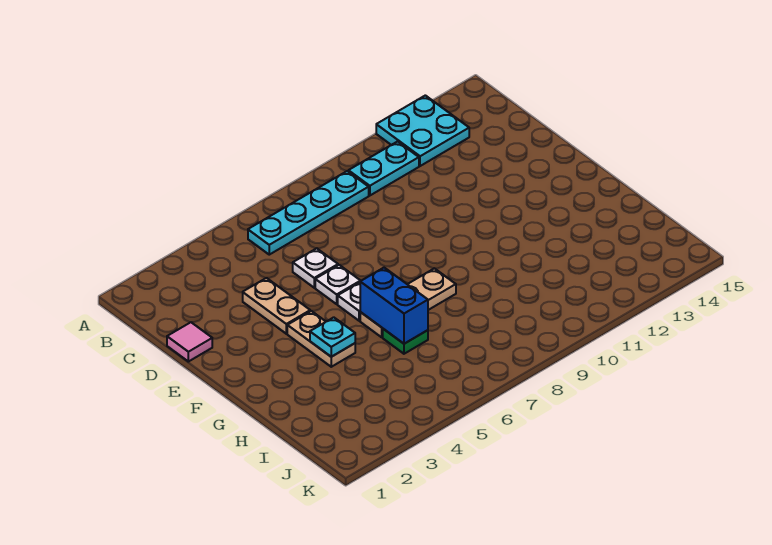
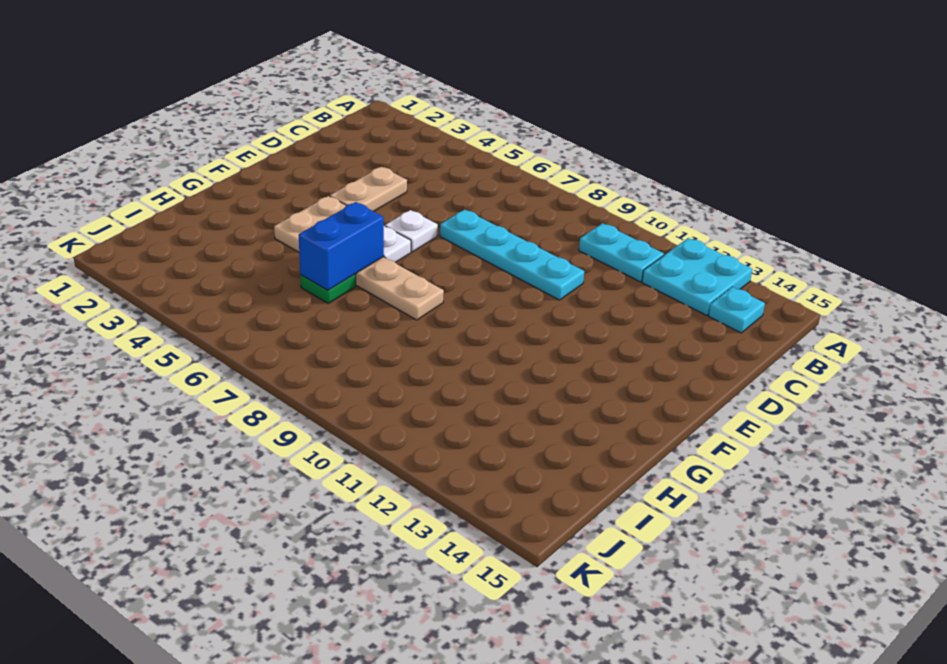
cyan plate B6:B9 level 1 -> cyan plate D7:D10 level 1
pink tile D1 level 1 -> none
white plate D6 level 1 -> none
cyan plate G4 level 2 -> cyan plate B14 level 1

